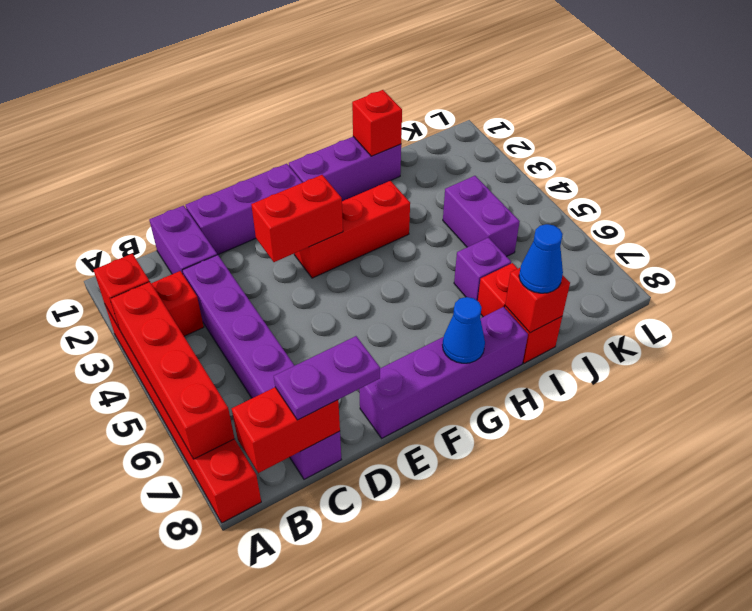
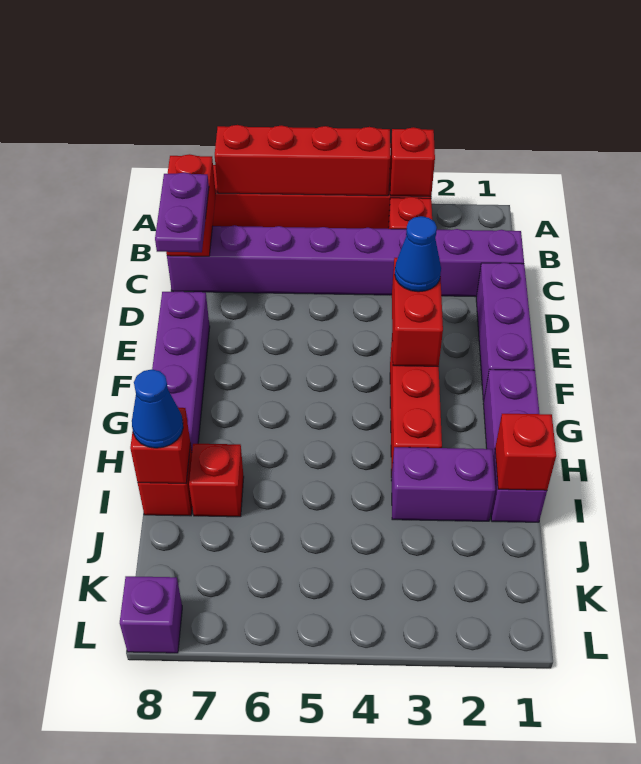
blue cone G8 level 2 -> blue cone E3 level 3
purple brick I6 level 1 -> purple brick L8 level 1
purple brick J4:J5 level 1 -> purple brick I2:I3 level 1

